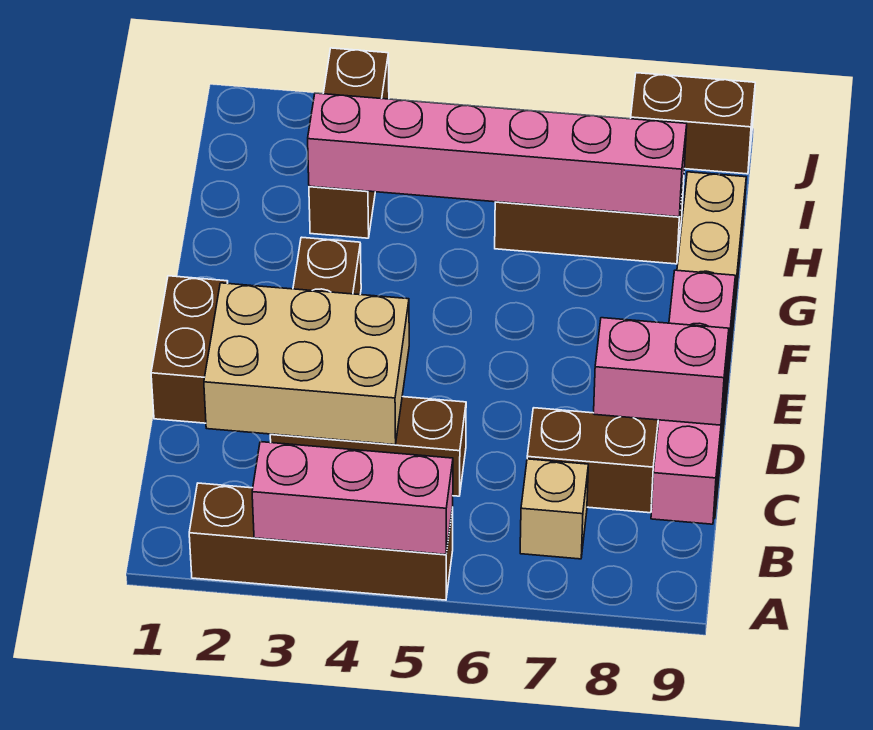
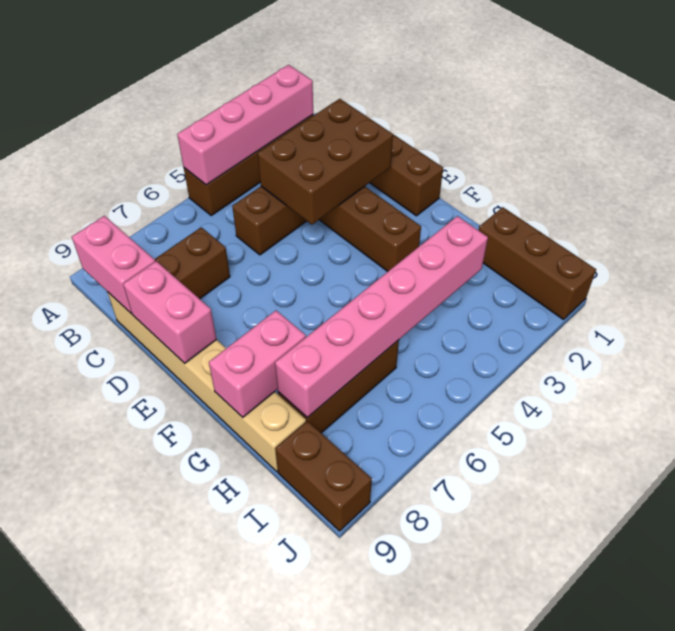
pink brick A3:A5 level 2 -> pink brick A2:A5 level 2
tan brick B7 level 1 -> none
tan brick C2:D4 level 2 -> brown brick C2:D4 level 2
pink brick C8:C9 level 3 -> pink brick G8:G9 level 2
brown brick H3:J3 level 1 -> brown brick H1:J1 level 1
brown brick J8:J9 level 1 -> brown brick I9:J9 level 1

